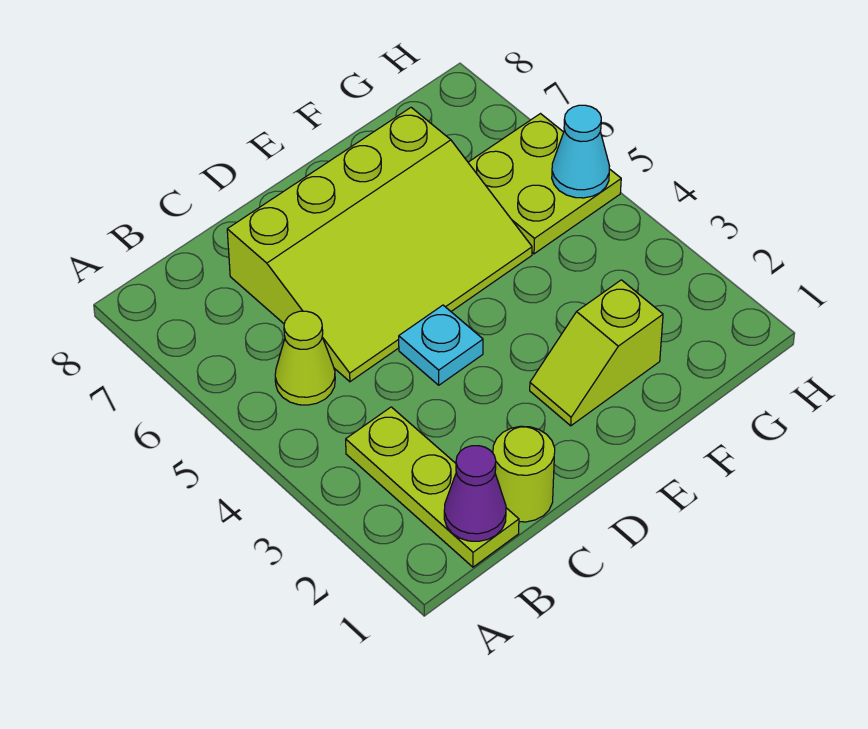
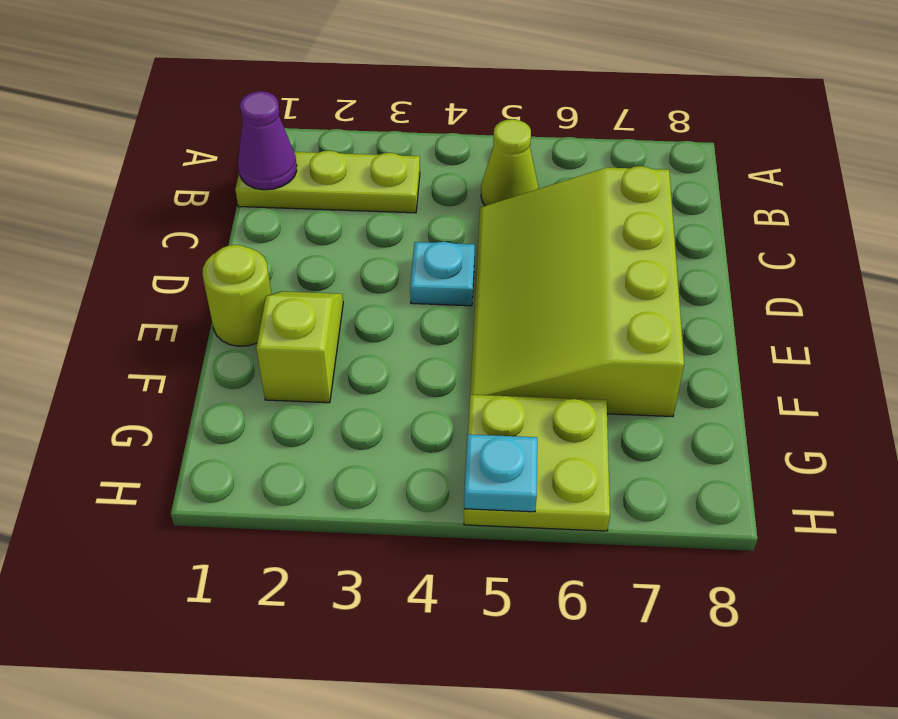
lime round brick C1 level 1 -> lime round brick E1 level 1
cyan cone H5 level 2 -> cyan plate H5 level 2

